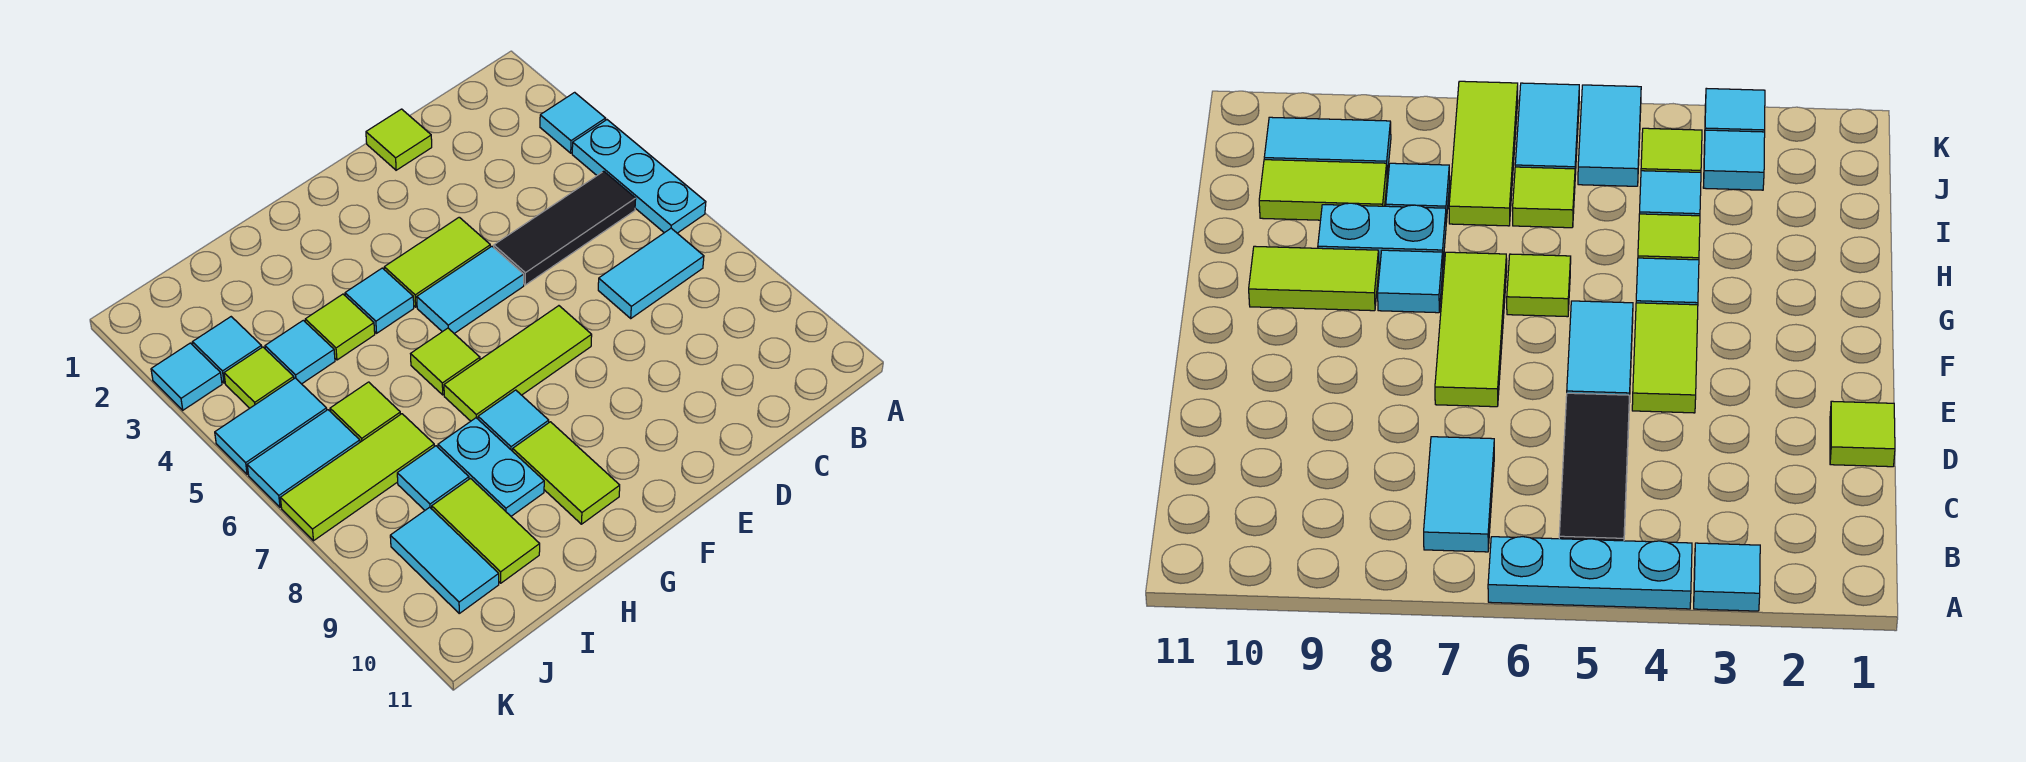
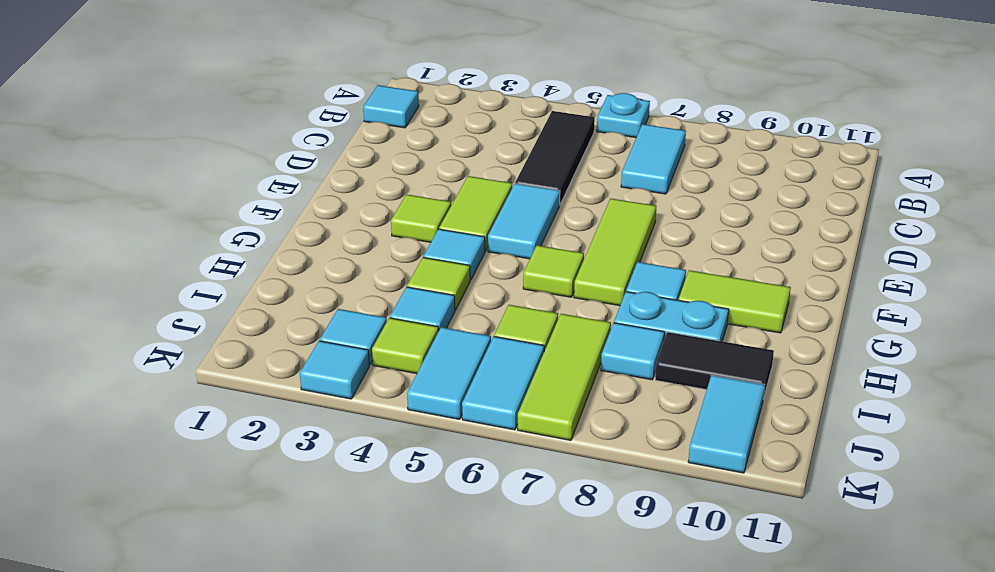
cyan tile A3 level 1 -> cyan tile B1 level 1
cyan plate A4:A6 level 1 -> cyan plate A6 level 1
lime tile D1 level 1 -> lime tile F3 level 1
lime tile I9:I10 level 1 -> black tile I9:I10 level 1
cyan tile J9:J10 level 1 -> cyan tile J10:K10 level 1

